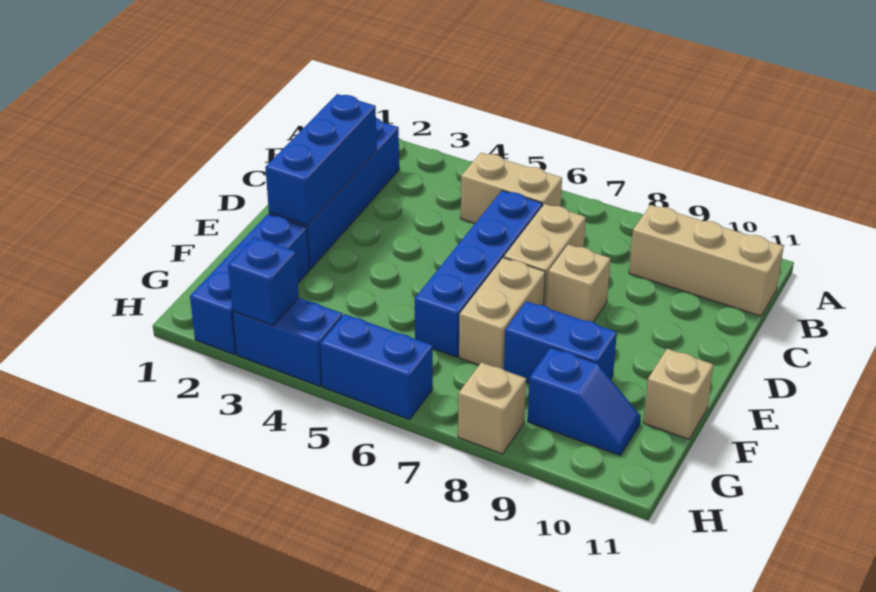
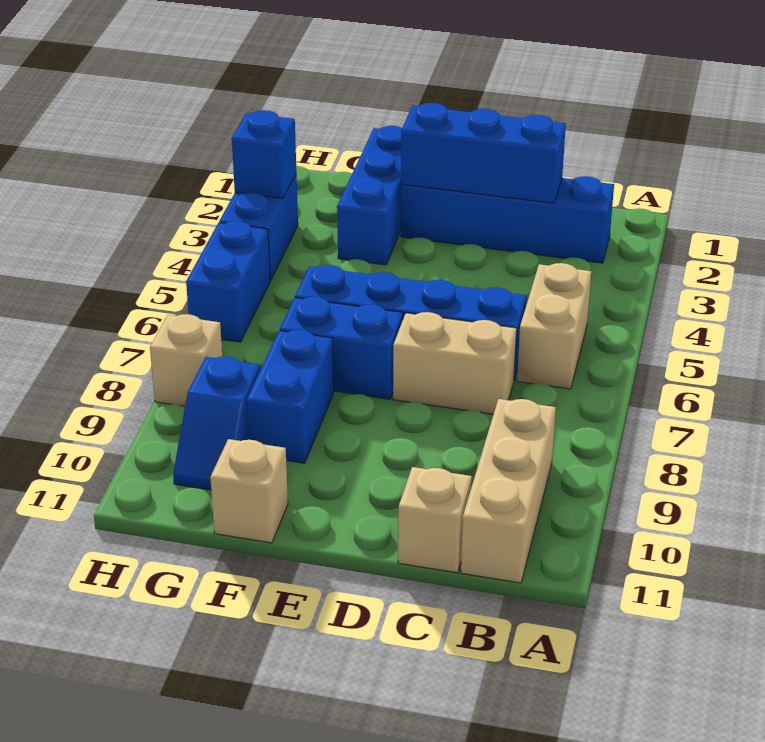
tan brick D8 level 1 -> tan brick C11 level 1
tan brick E7:F7 level 1 -> blue brick E7:F7 level 1
blue brick F2:H2 level 1 -> blue brick F1:F3 level 1

